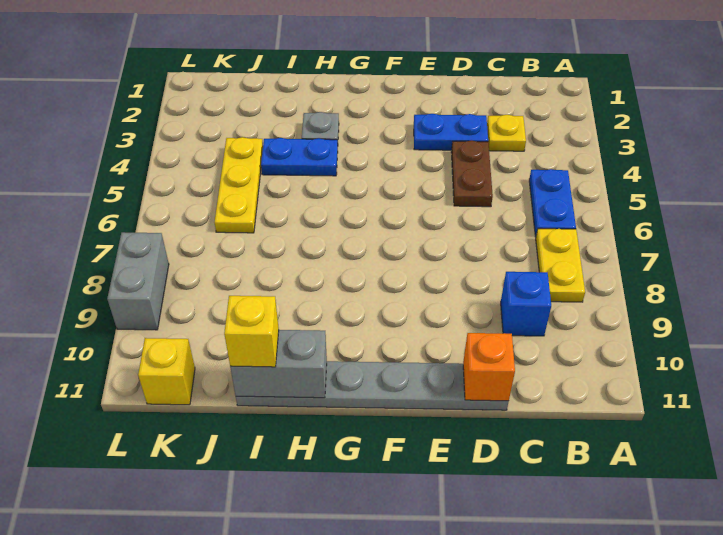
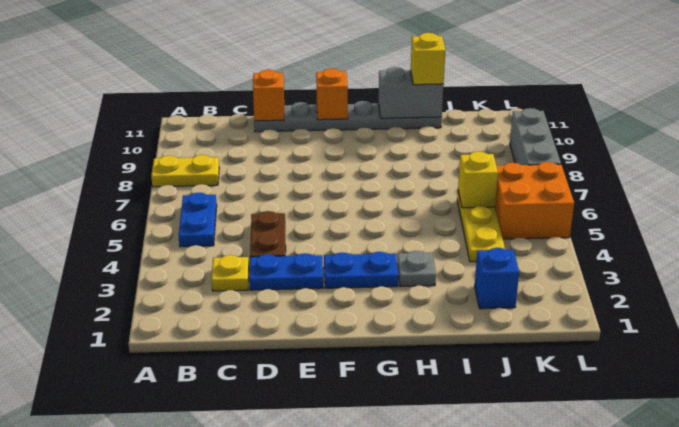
yellow plate B7:B8 level 1 -> yellow plate A8:B8 level 1
blue brick C9 level 1 -> blue brick J2 level 1
none -> orange brick F11 level 2
blue plate H4:I4 level 1 -> blue plate F3:G3 level 1
none -> orange brick K5:L6 level 1
yellow brick K11 level 1 -> yellow brick J6 level 2
grey brick L8:L9 level 1 -> grey brick L7:L9 level 1

